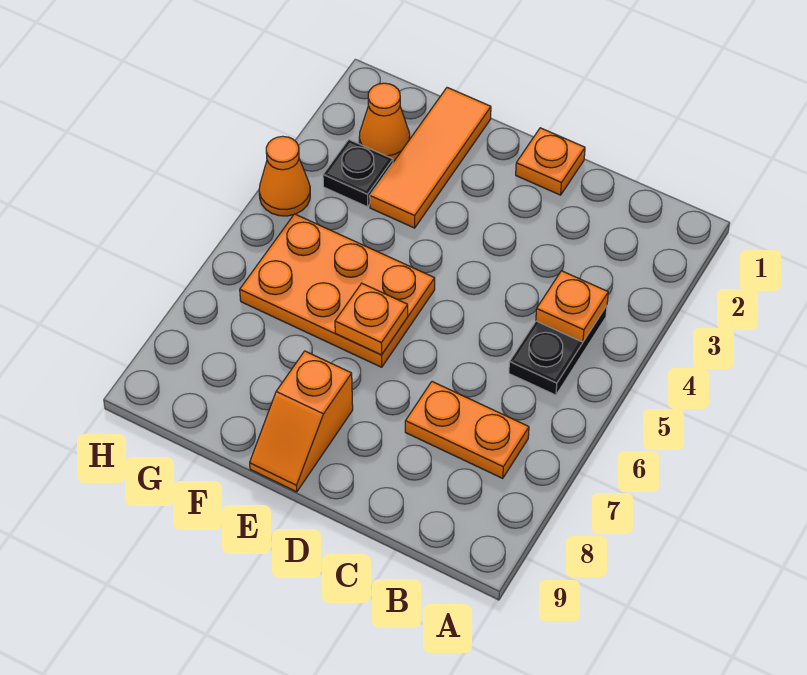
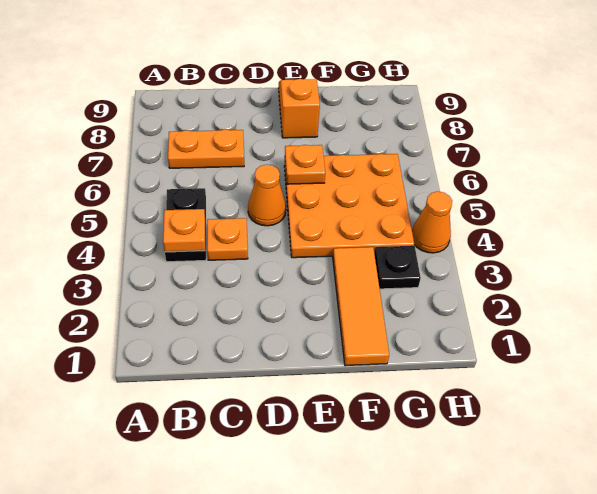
orange plate D1 level 1 -> orange plate C4 level 1
orange plate E5:G6 level 1 -> orange plate E4:G6 level 1
orange cone G2 level 1 -> orange cone D5 level 1

